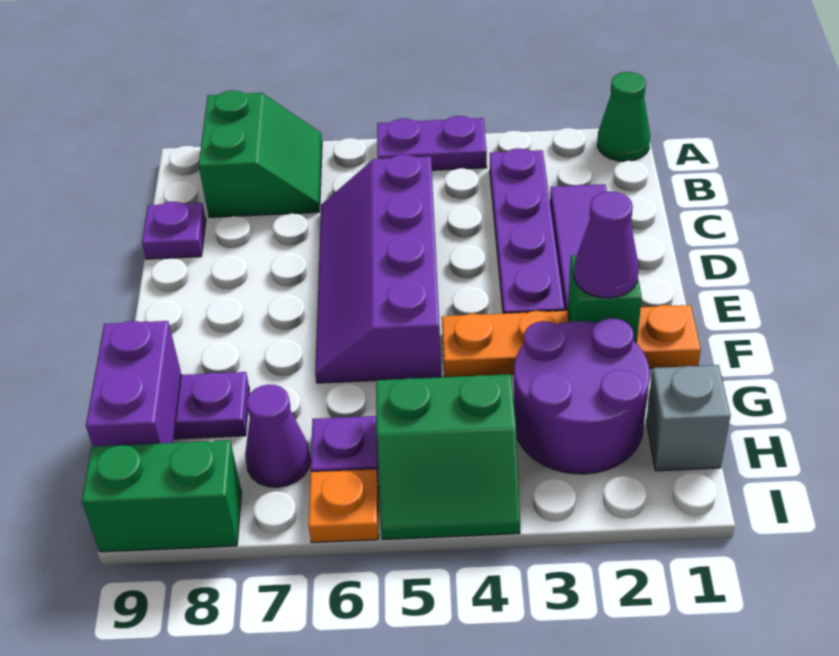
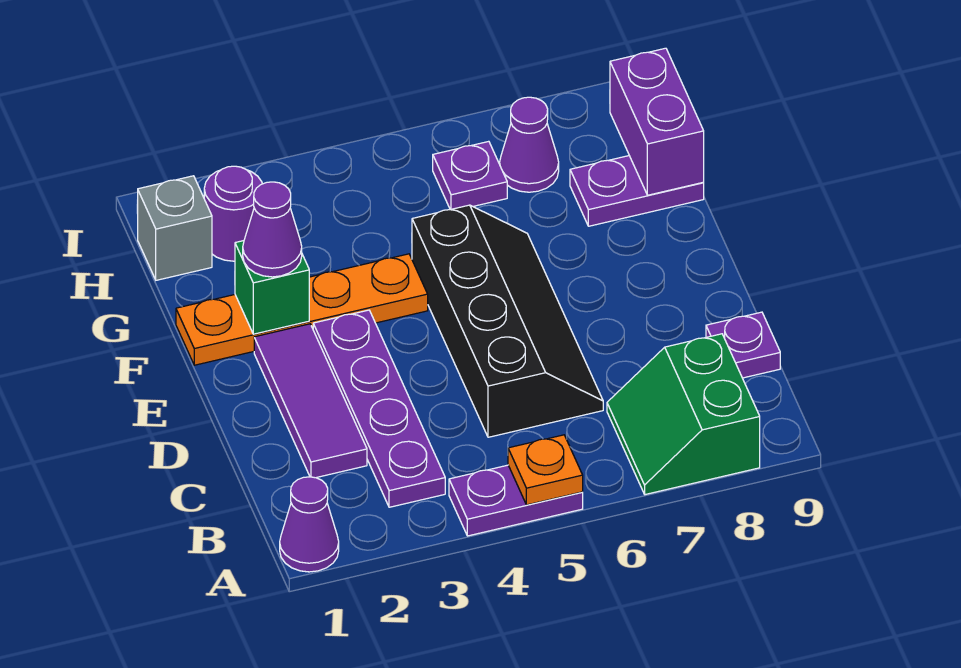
green cone A1 level 1 -> purple cone A1 level 1
purple slope C5:F6 level 1 top 5 -> black slope C5:F6 level 1 top 5
purple round brick G2:H3 level 1 -> purple round brick H2 level 1
green slope H4:I5 level 1 top H -> none
orange plate I6 level 1 -> orange plate A5 level 2
green brick I8:I9 level 1 -> none

